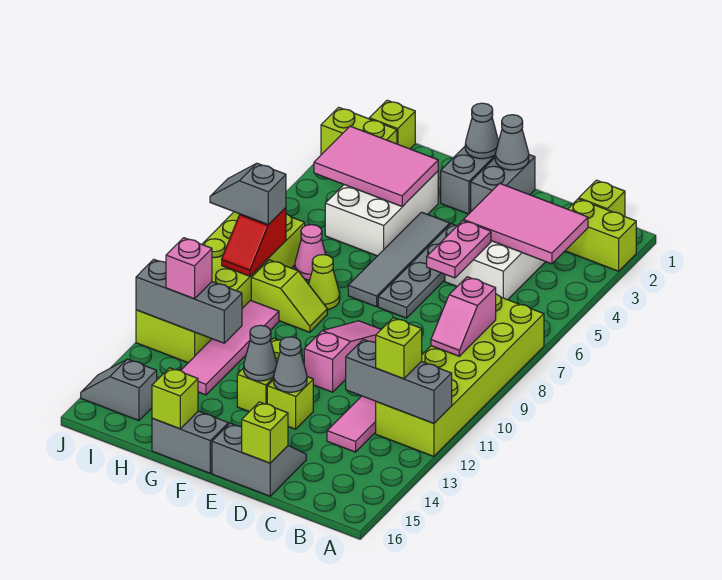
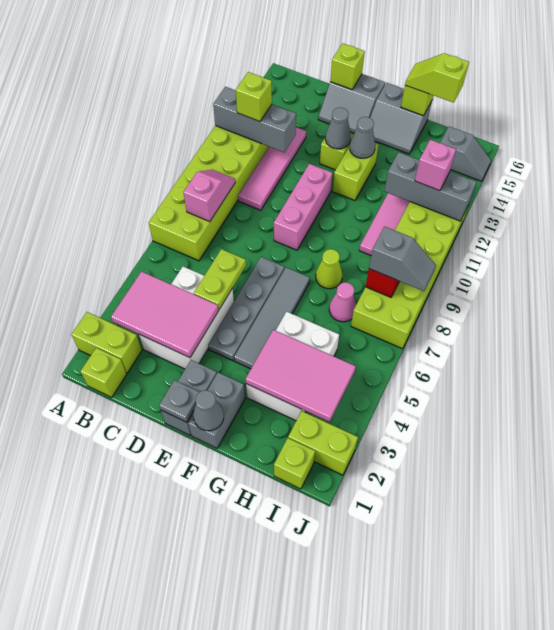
pink plate D5:D6 level 2 -> lime plate D5:D6 level 2
grey cone E1 level 2 -> grey plate E1 level 2
pink slope E9:E11 level 1 top 11 -> pink brick E9:E11 level 1
lime slope G9:H9 level 1 top H -> lime slope G16:H16 level 3 top H

